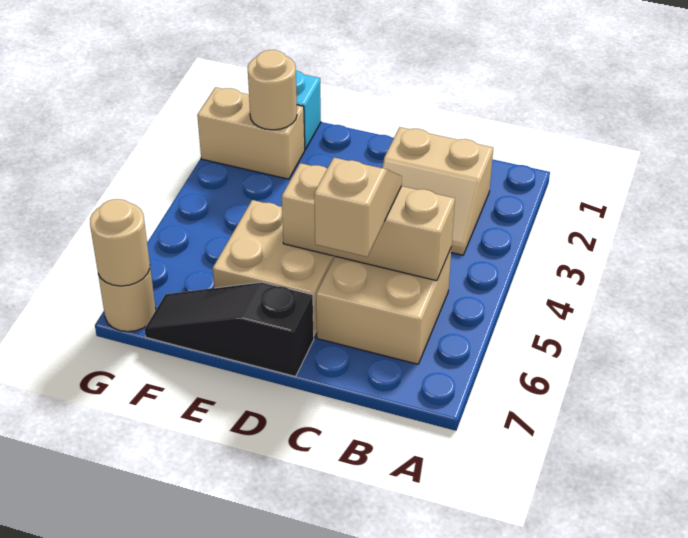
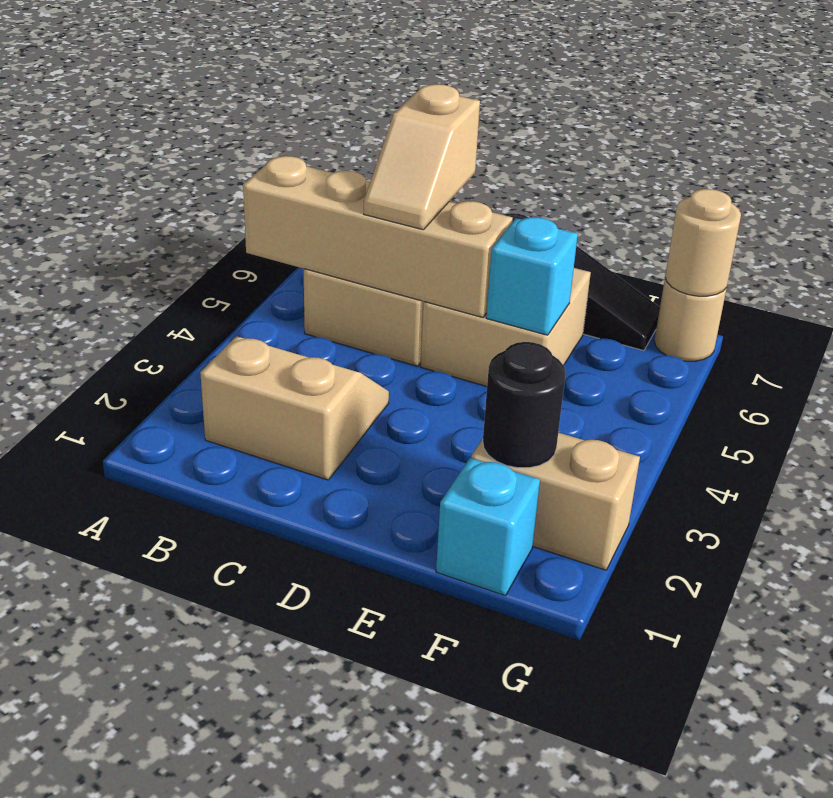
tan brick B5:D5 level 2 -> tan brick A5:D5 level 2
none -> cyan brick E5 level 2
tan round brick F2 level 2 -> black round brick F2 level 2

